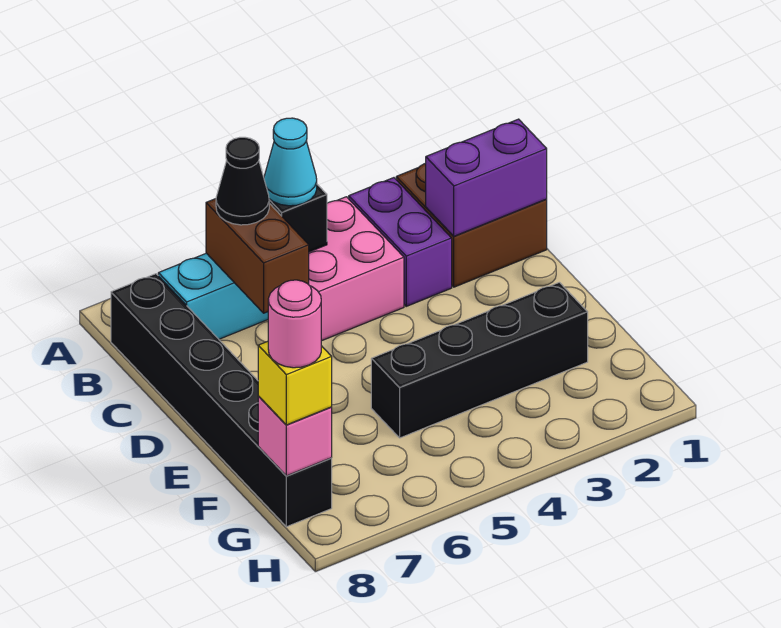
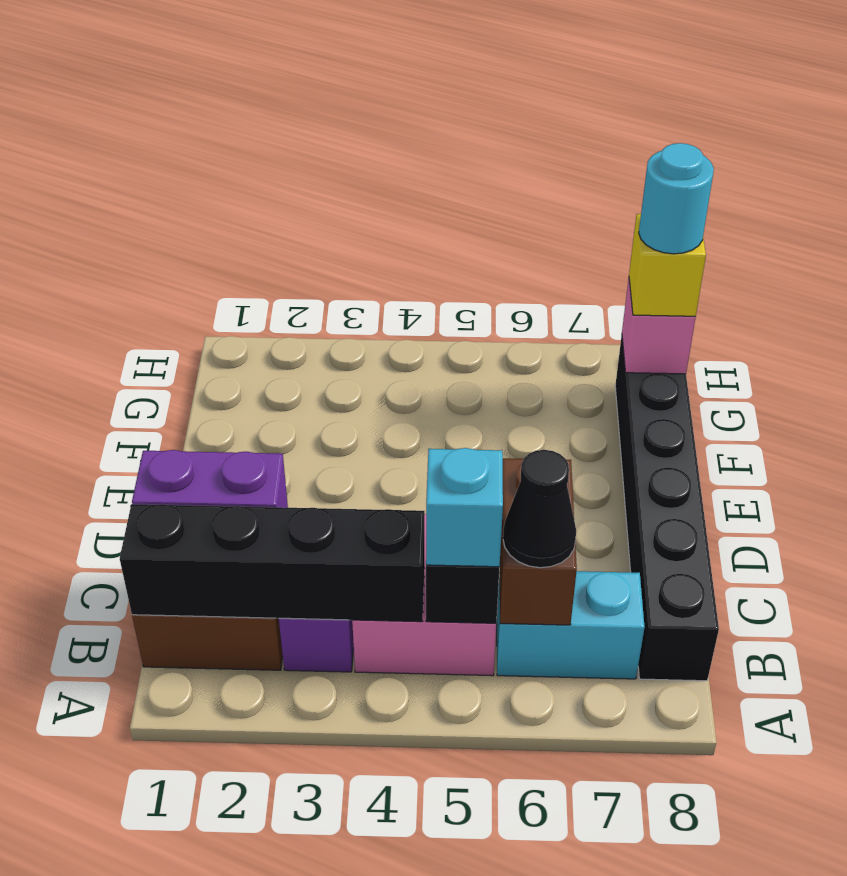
cyan cone B5 level 3 -> cyan brick B5 level 3
black brick F2:F5 level 1 -> black brick B1:B4 level 2
pink round brick G8 level 4 -> cyan round brick G8 level 4

